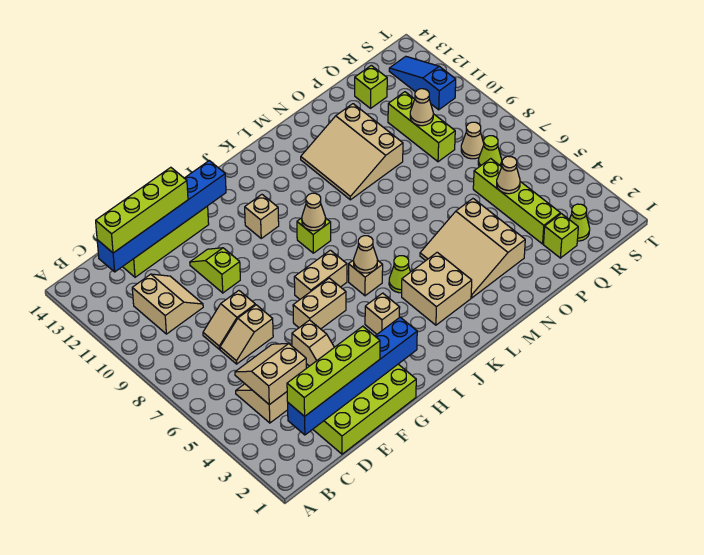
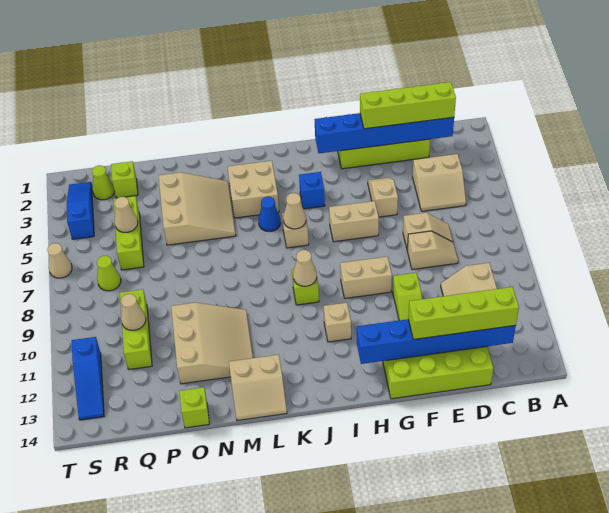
tan slope C4:D5 level 2 top 4 -> tan slope L13:M14 level 1 top 13
tan brick H7:I7 level 1 -> tan brick G9:H9 level 1
tan brick I4 level 1 -> blue brick I4 level 1
lime cone K5 level 1 -> blue cone K5 level 1
lime brick Q3:Q6 level 1 -> lime brick Q4:Q6 level 1
lime brick Q13 level 1 -> lime brick O14 level 1
tan cone R8 level 1 -> tan cone T6 level 1
none -> blue slope S2:S4 level 1 top 4

